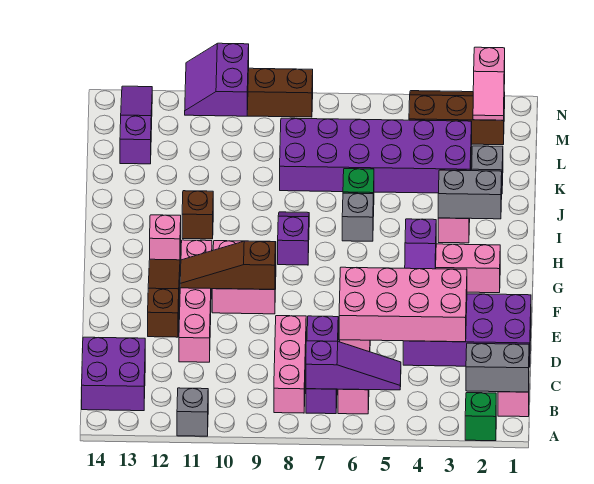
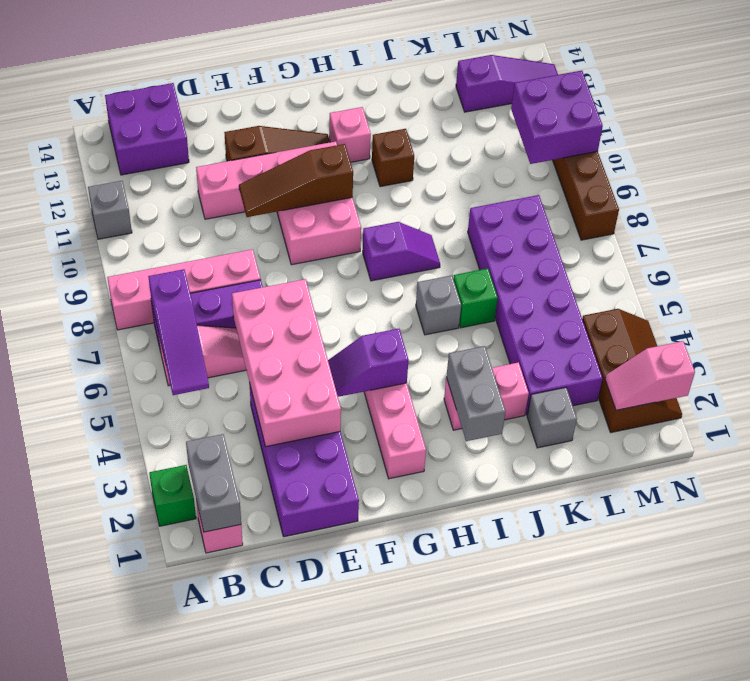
pink brick B8:D8 level 1 -> pink brick A8:D8 level 1
brown slope F9:F11 level 2 top 9 -> brown slope E10:G10 level 2 top G
purple slope M10:N11 level 2 top 10 -> purple brick M10:N11 level 2

